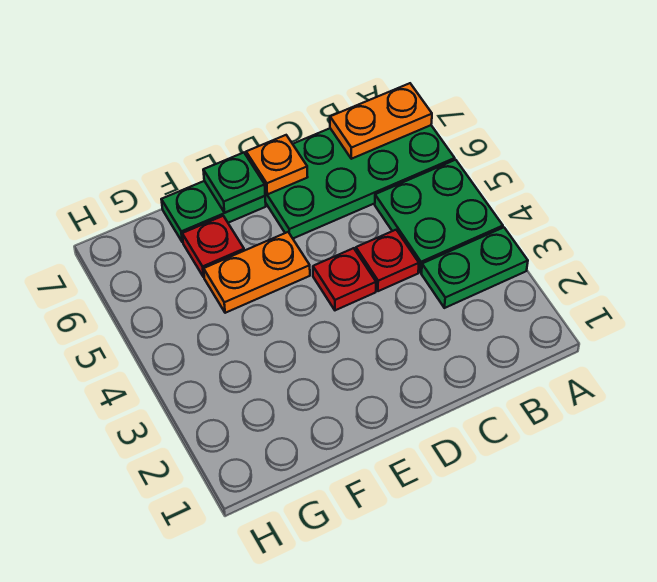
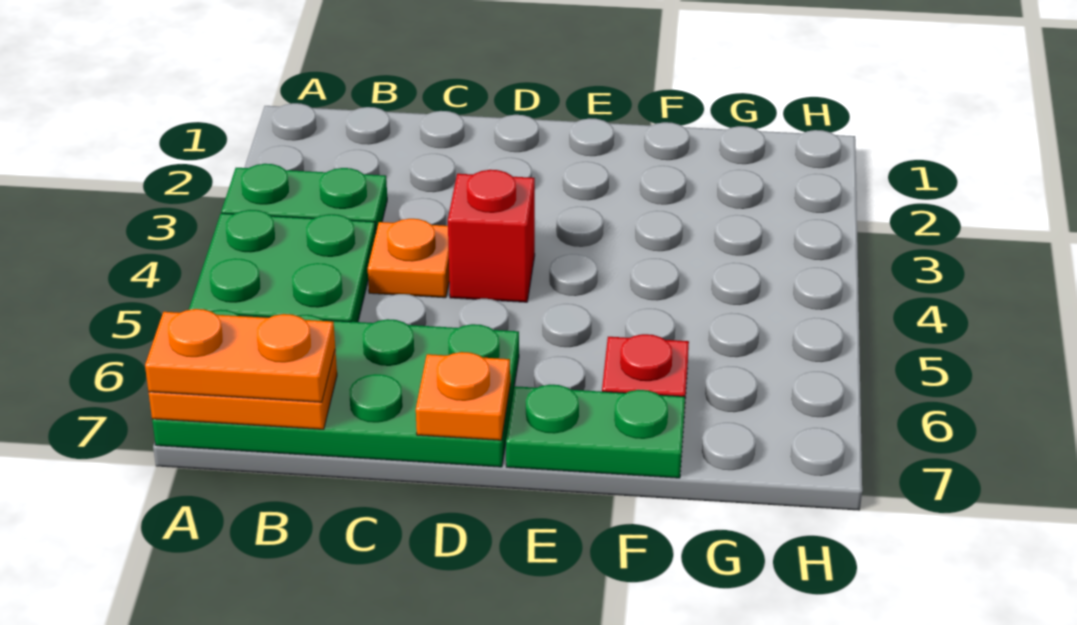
red plate C4 level 1 -> orange plate C4 level 1
red plate D4 level 1 -> red brick D4 level 1
orange plate E5:F5 level 1 -> orange plate A7:B7 level 3
green plate E7 level 2 -> none

